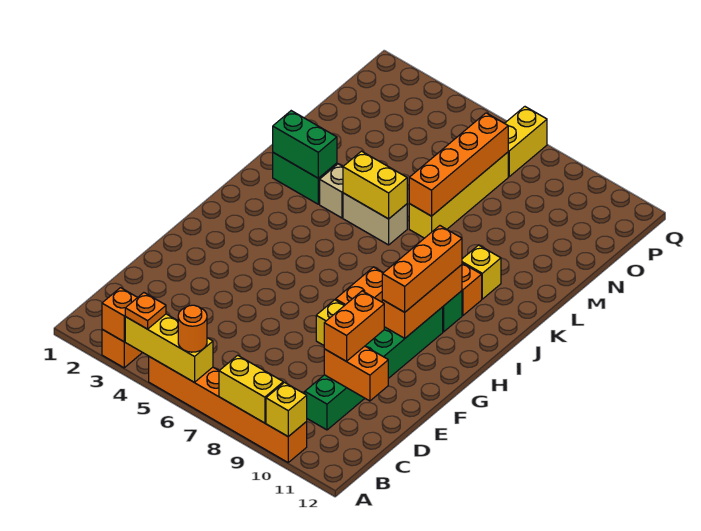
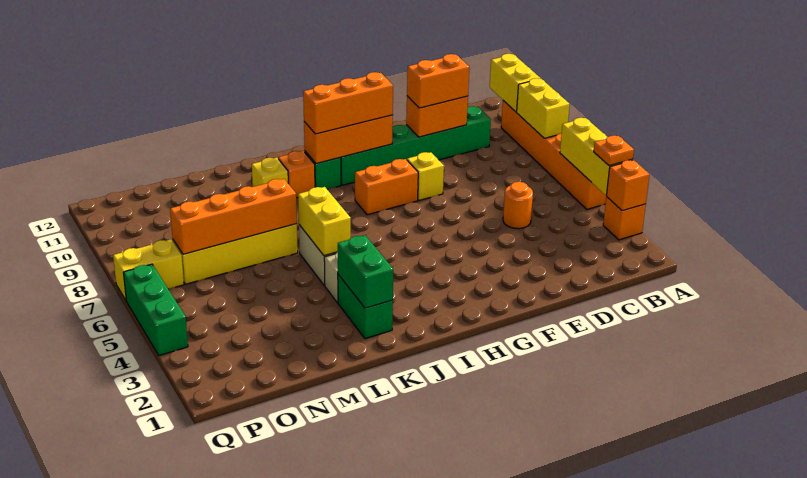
orange round brick A6 level 3 -> orange round brick D5 level 1
yellow brick A10 level 2 -> yellow brick A10:A11 level 2
orange brick D10:D11 level 2 -> orange brick D10:E10 level 2
none -> green brick Q4:Q6 level 1

